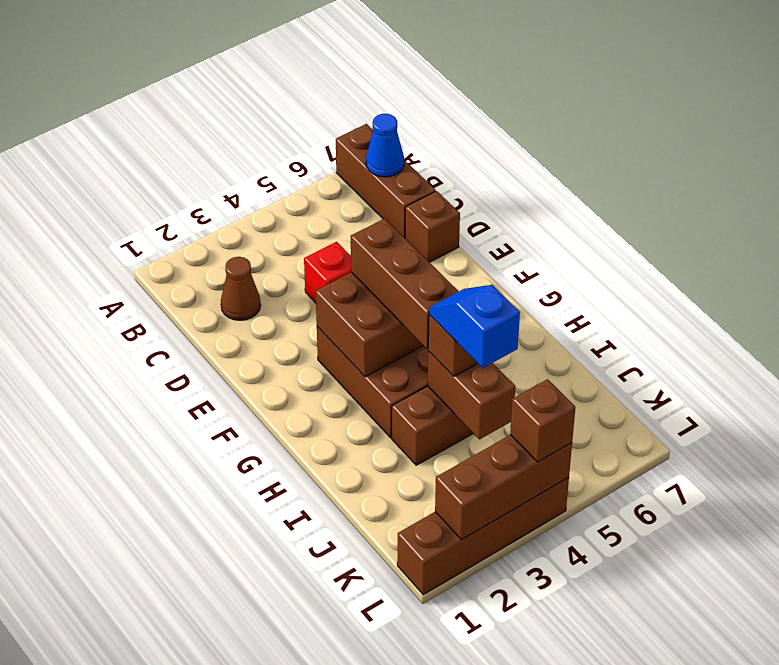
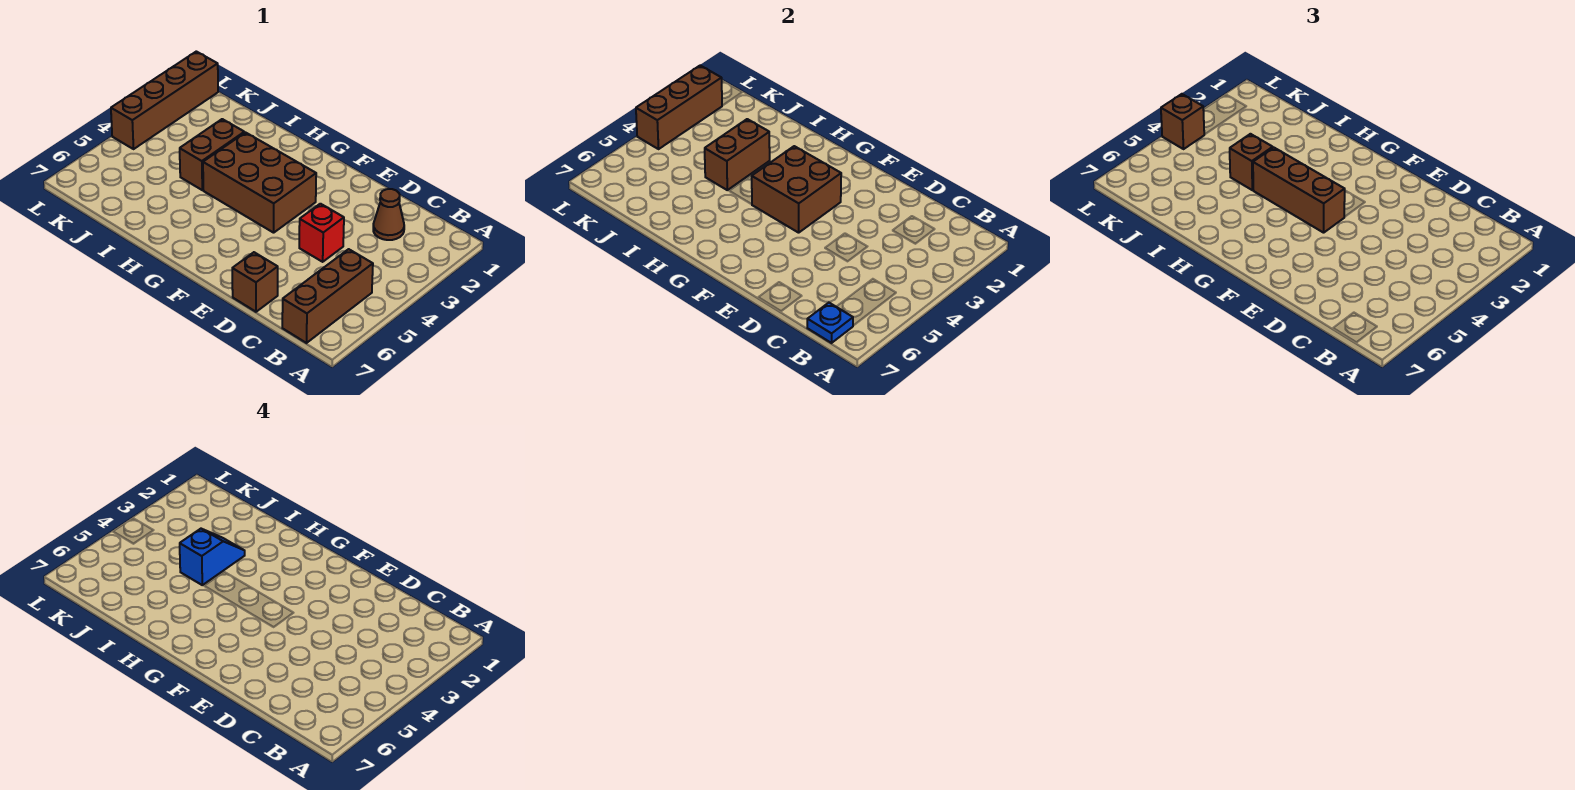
brown brick A7:C7 level 1 -> brown brick B5:B7 level 1
blue cone B7 level 2 -> blue plate B7 level 2
brown brick I4:J4 level 2 -> brown brick I3:I4 level 2
blue slope I4:J4 level 4 top J -> blue slope I3:I4 level 4 top 4

